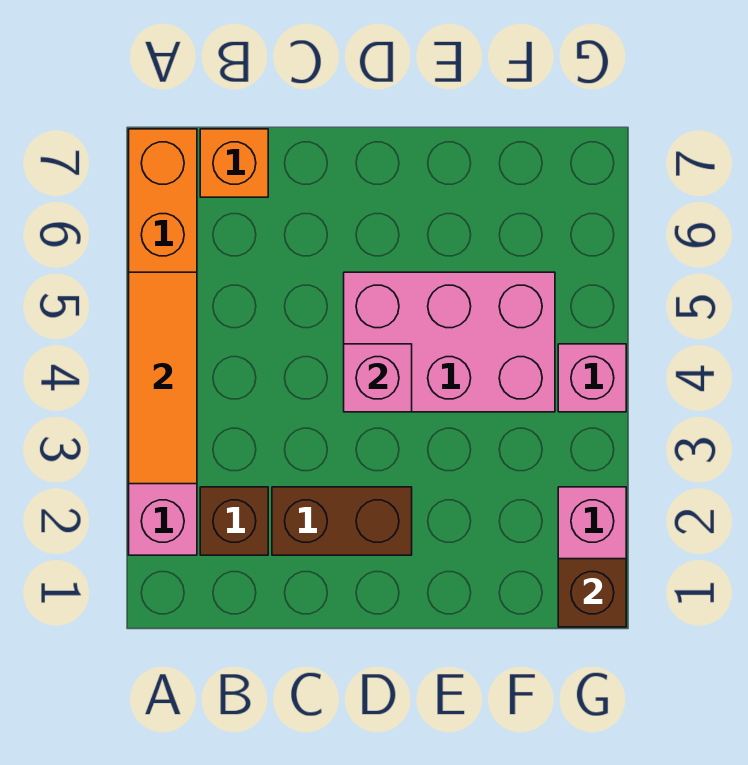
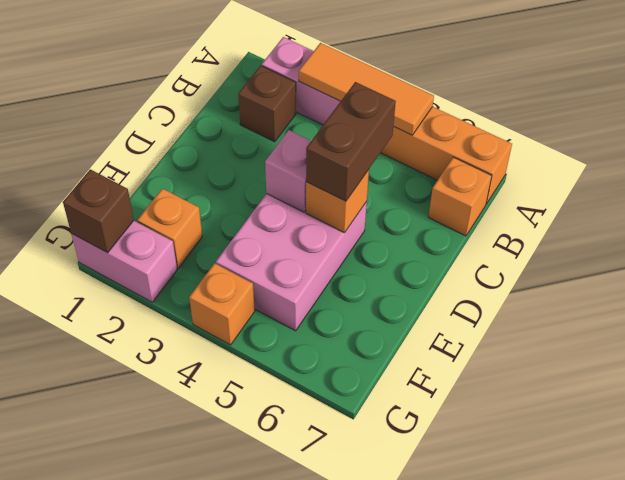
brown brick C2:D2 level 1 -> brown brick C5:D5 level 3
none -> orange brick D5 level 2
none -> orange brick F2 level 1
pink brick G4 level 1 -> orange brick G4 level 1

